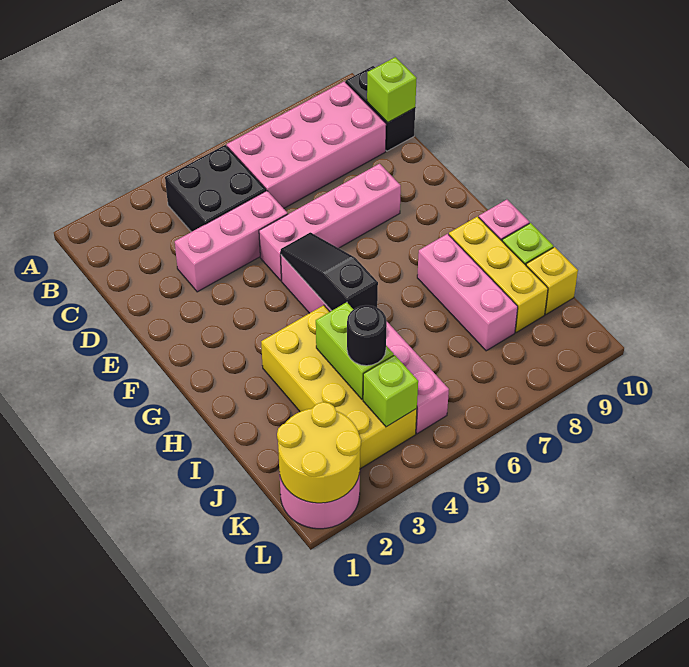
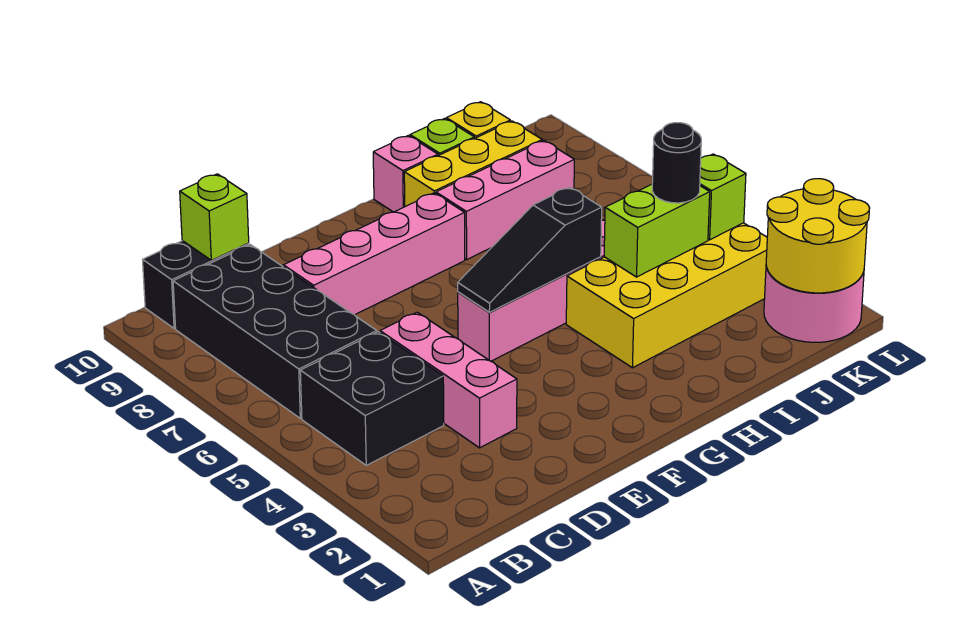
pink brick B6:C9 level 1 -> black brick B6:C9 level 1
pink brick E5:E8 level 1 -> pink brick D8:G8 level 1

